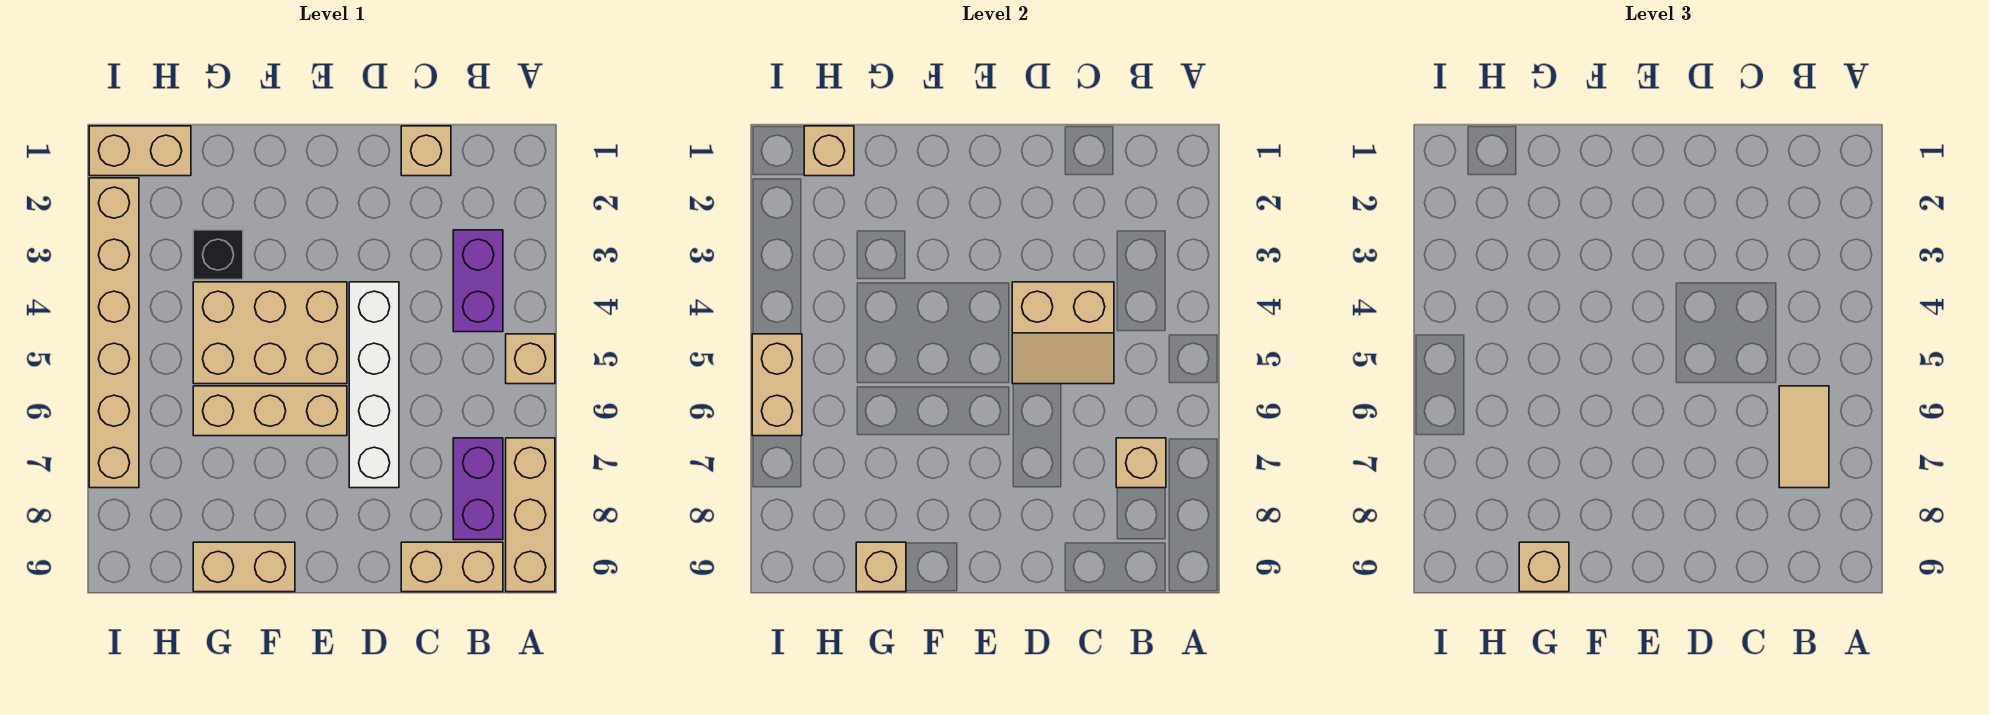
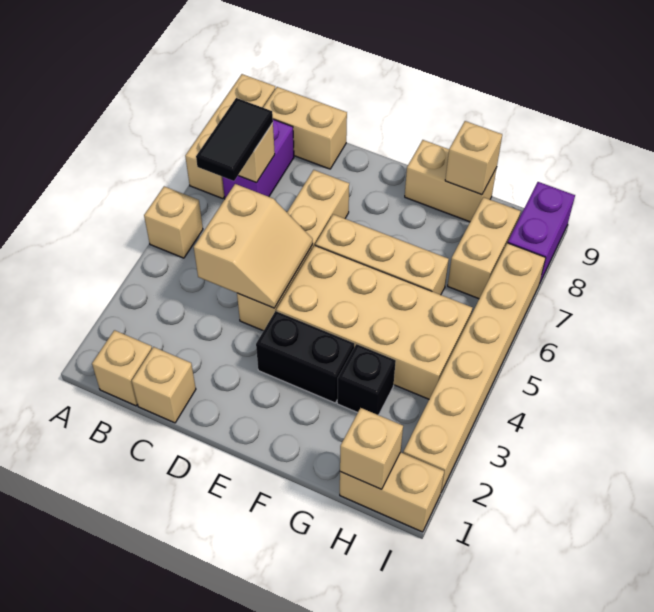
purple brick B3:B4 level 1 -> purple brick I8:I9 level 1
tan tile B6:B7 level 3 -> black tile B6:B7 level 3
tan slope C4:D5 level 2 top 4 -> tan slope C4:D5 level 2 top C
white brick D4:D7 level 1 -> tan brick D4:D7 level 1
none -> black brick E3:F3 level 1
tan brick E4:G5 level 1 -> tan brick E4:H5 level 1
tan brick G9 level 3 -> tan brick B1 level 1
tan brick I5:I6 level 2 -> tan brick H7:H8 level 1

